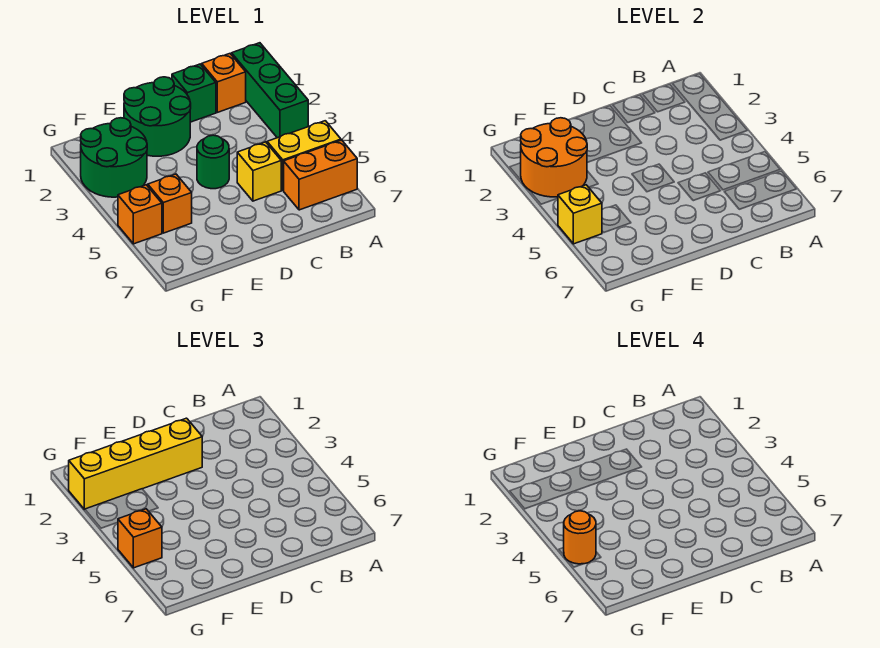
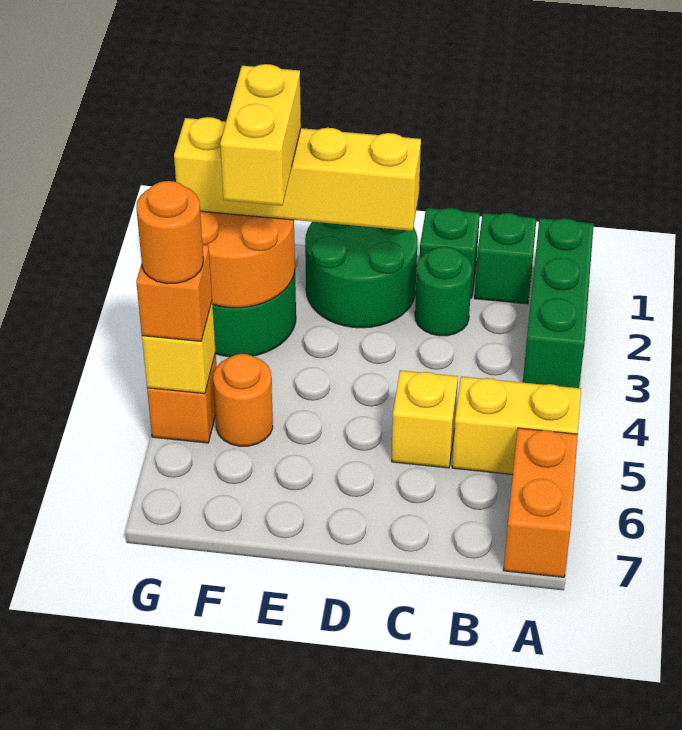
orange brick A6:B6 level 1 -> orange brick A6:A7 level 1
orange brick B1 level 1 -> green brick B1 level 1
green round brick D4 level 1 -> green round brick C2 level 1
none -> yellow brick F2:F3 level 4
orange brick F5 level 1 -> orange round brick F5 level 1

